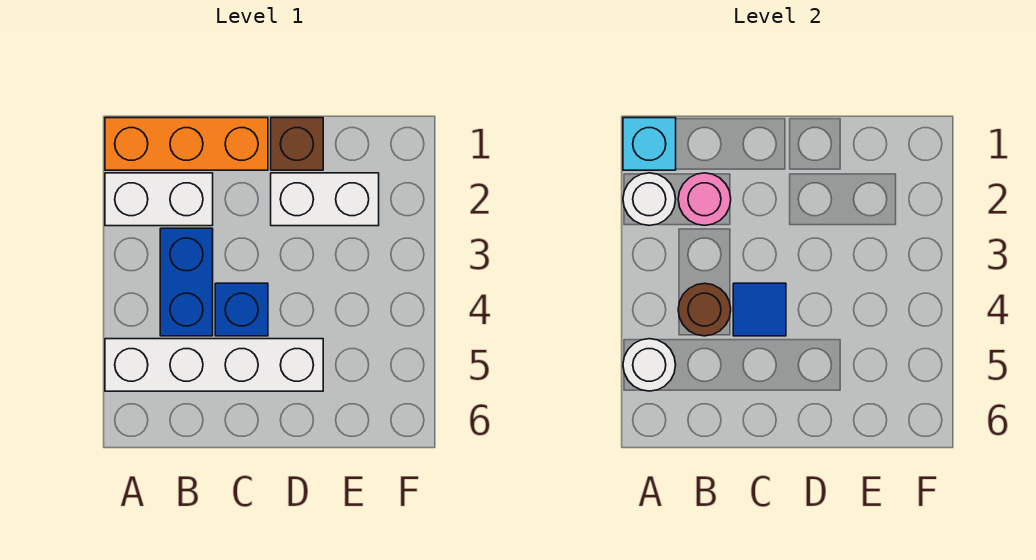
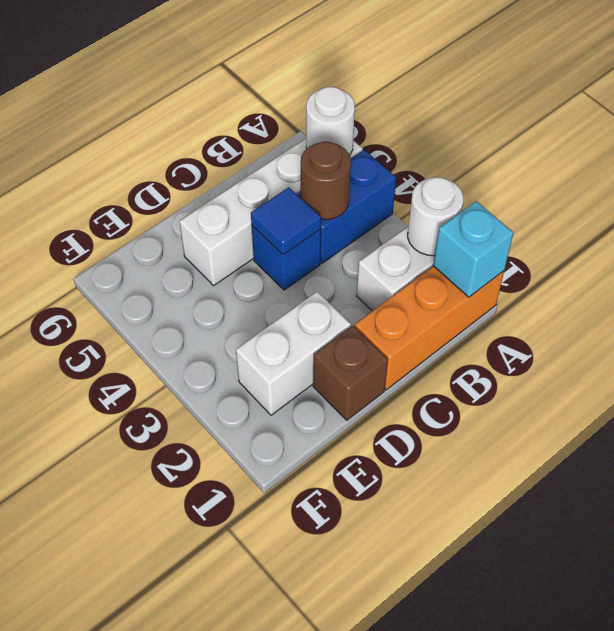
pink round brick B2 level 2 -> none
blue brick B3:B4 level 1 -> blue brick A4:B4 level 1

